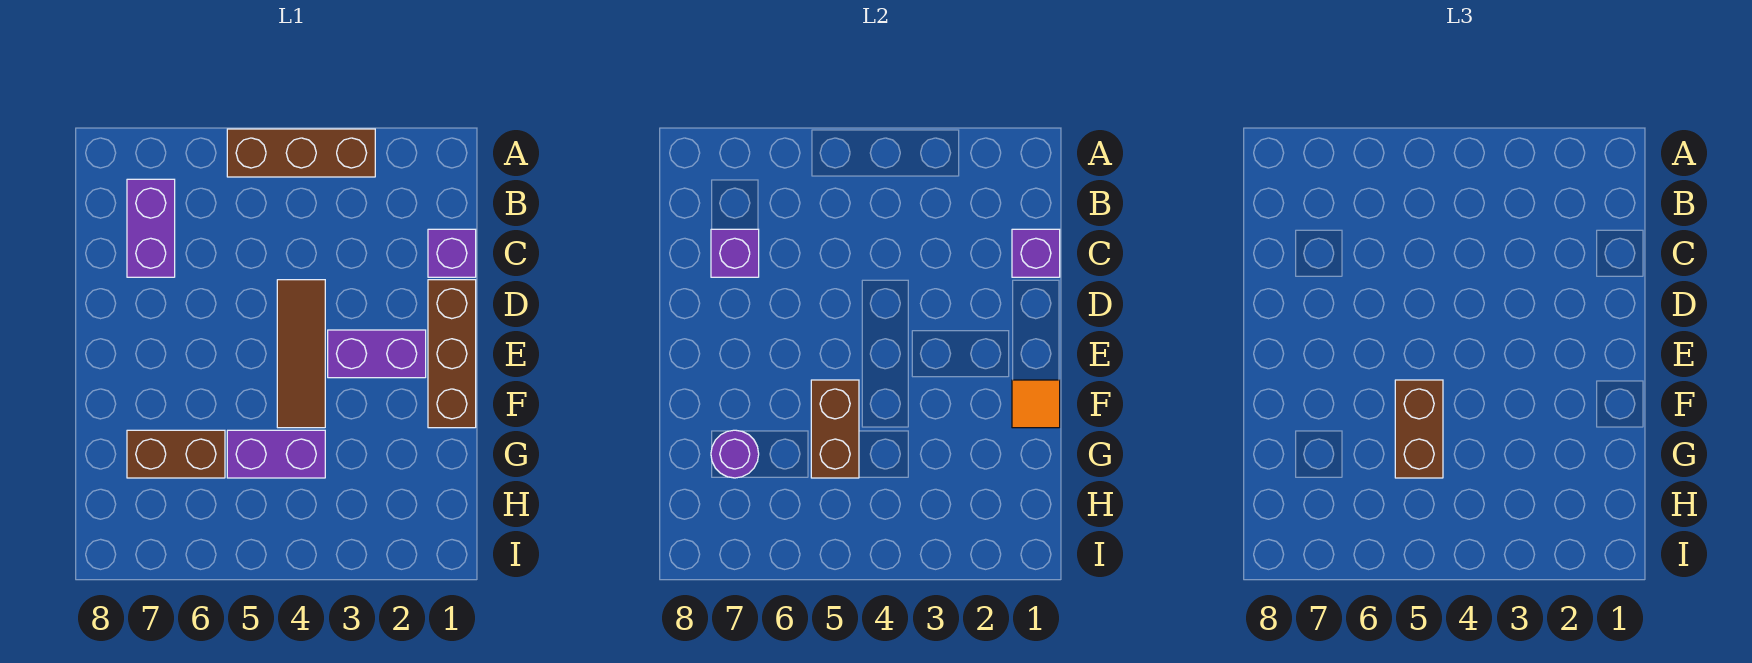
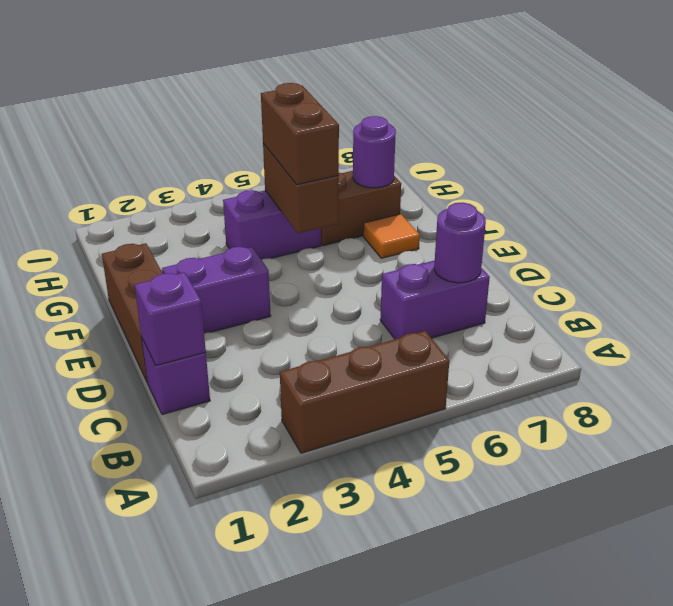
purple brick B7:C7 level 1 -> purple brick C6:C7 level 1
purple brick C7 level 2 -> purple round brick C7 level 2
brown tile D4:F4 level 1 -> none
orange tile F1 level 2 -> orange tile F7 level 1

